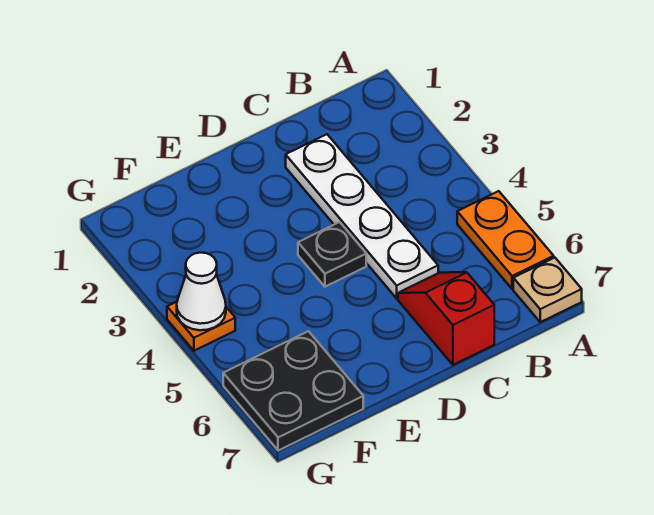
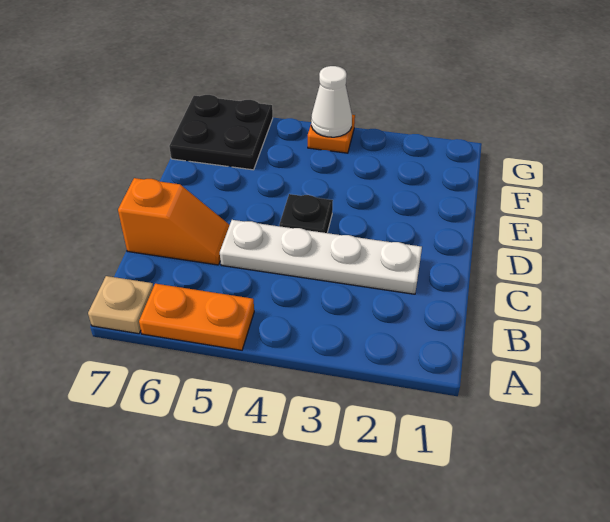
red slope C6:C7 level 1 top 7 -> orange slope C6:C7 level 1 top 7

